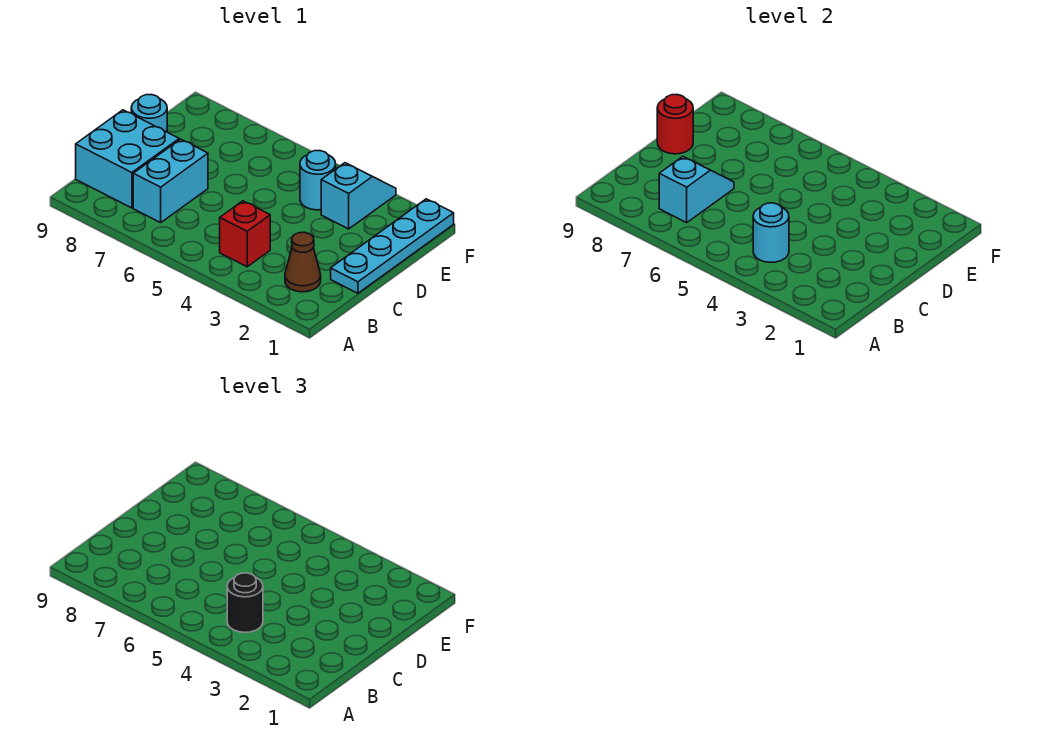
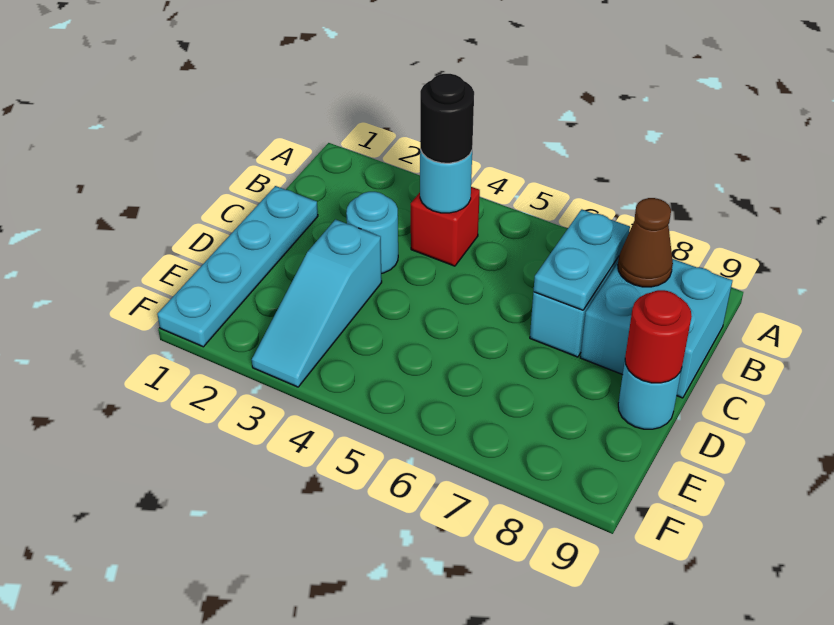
brown cone B2 level 1 -> brown cone B8 level 2
cyan slope B7:C7 level 2 top B -> cyan plate B7:C7 level 2
cyan slope E3:F3 level 1 top E -> cyan slope D3:F3 level 1 top D
cyan round brick E4 level 1 -> cyan round brick C3 level 1

